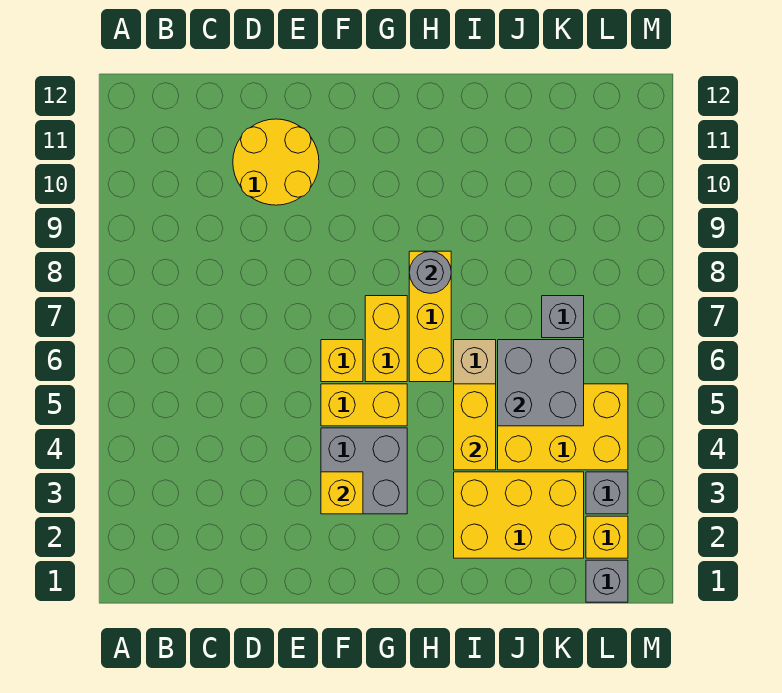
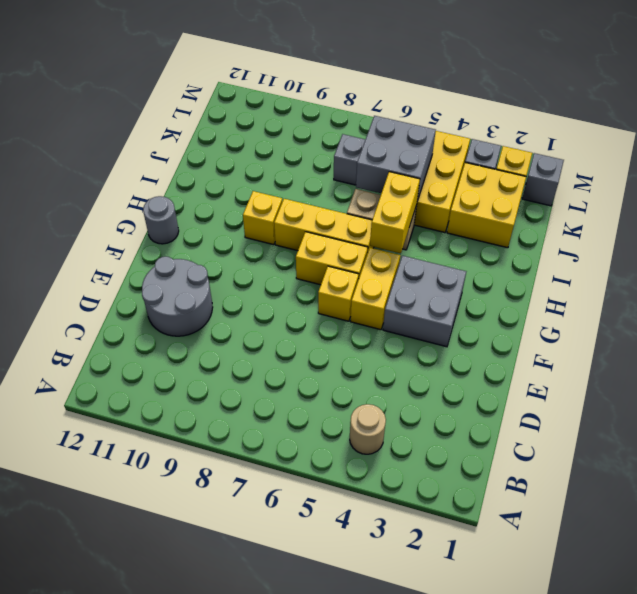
none -> tan round brick B4 level 1
yellow round brick D10:E11 level 1 -> grey round brick D10:E11 level 1
yellow brick F3 level 2 -> yellow brick H9 level 1
grey round brick H8 level 2 -> grey round brick G12 level 1
yellow brick I2:K3 level 1 -> yellow brick J2:K3 level 1
yellow brick I4:I5 level 2 -> yellow brick H5:I5 level 2

